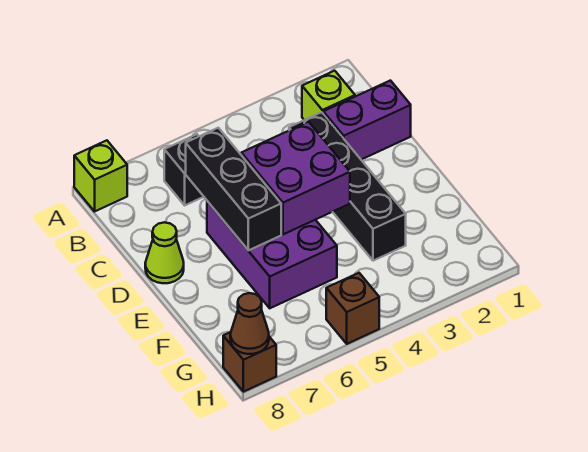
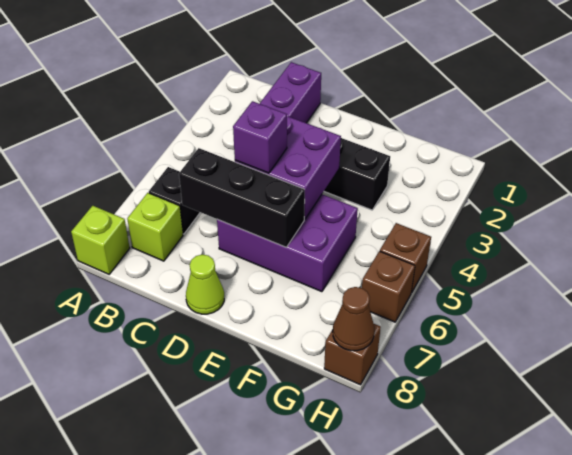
lime brick B2 level 1 -> lime brick B7 level 1
none -> purple brick D5 level 3
none -> brown brick H6 level 1

